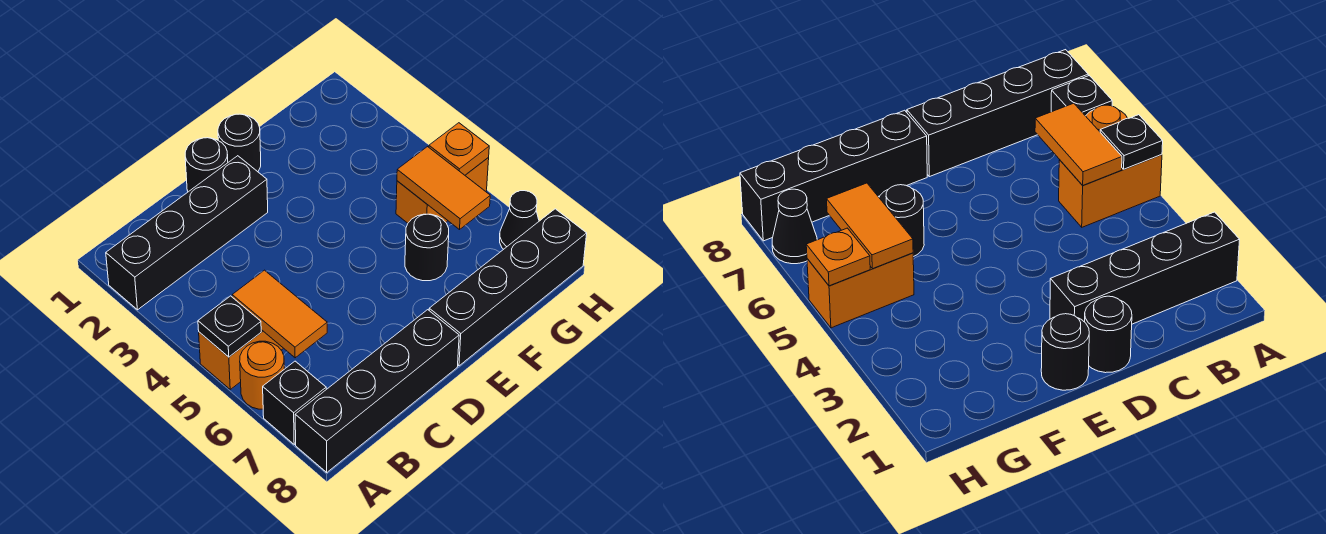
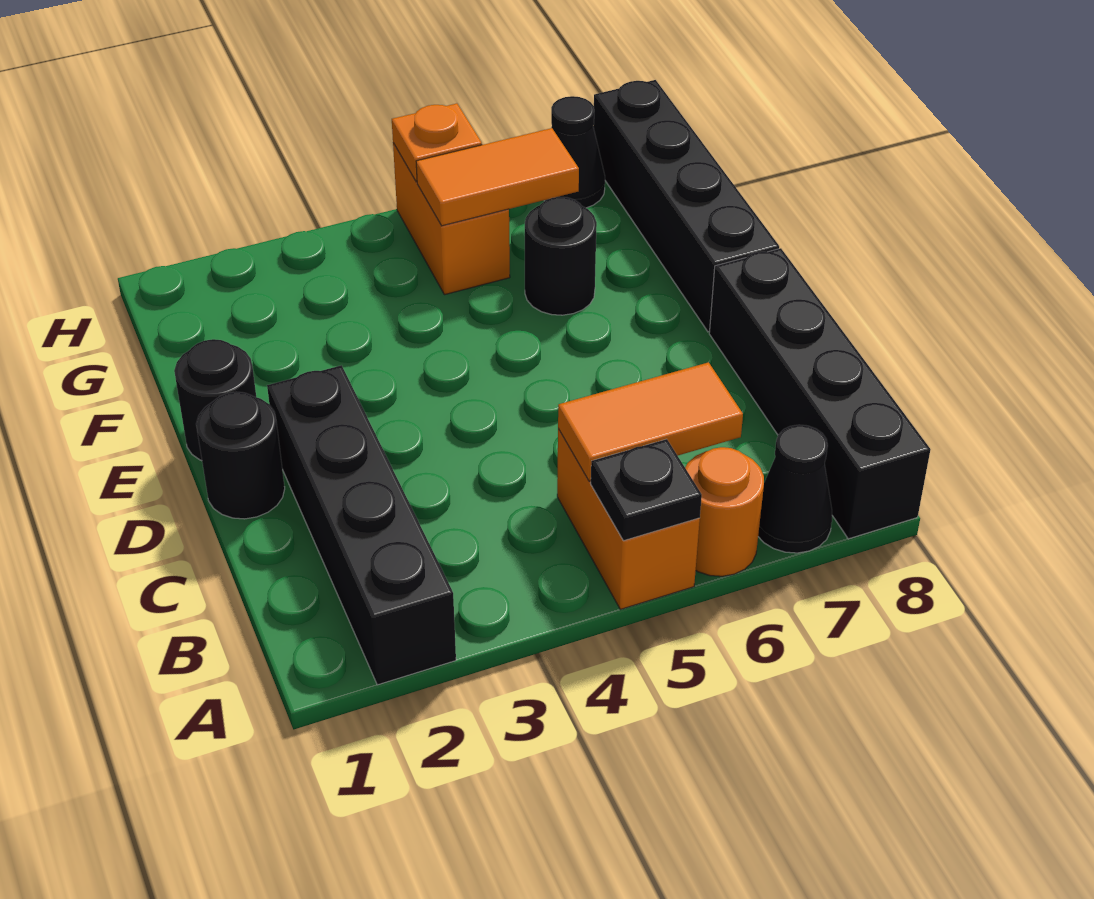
black brick A7 level 1 -> black cone A7 level 1

